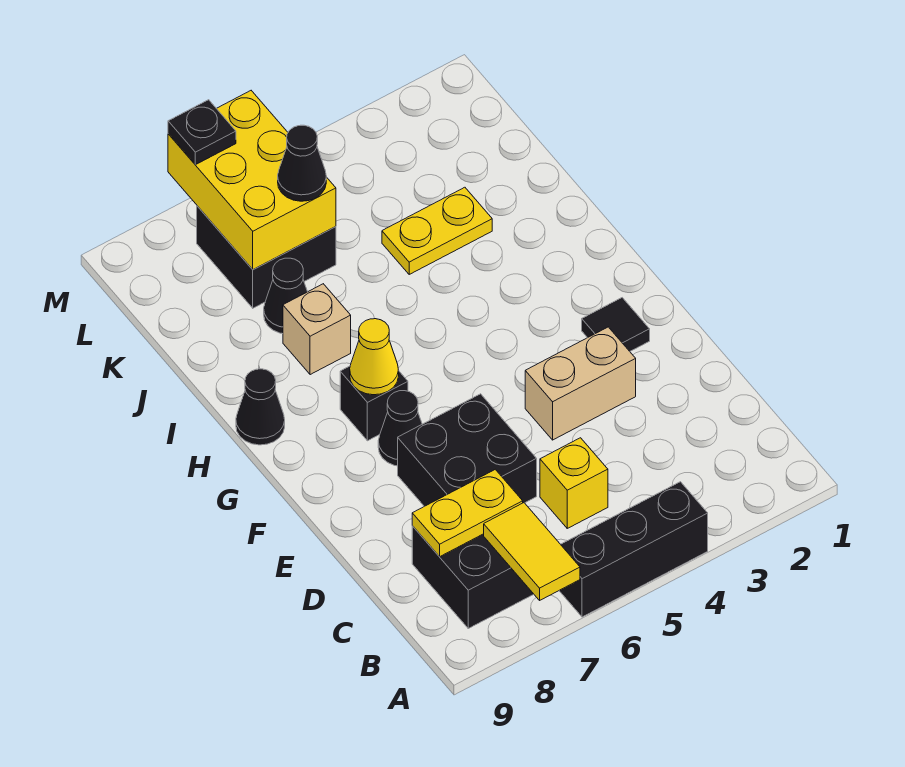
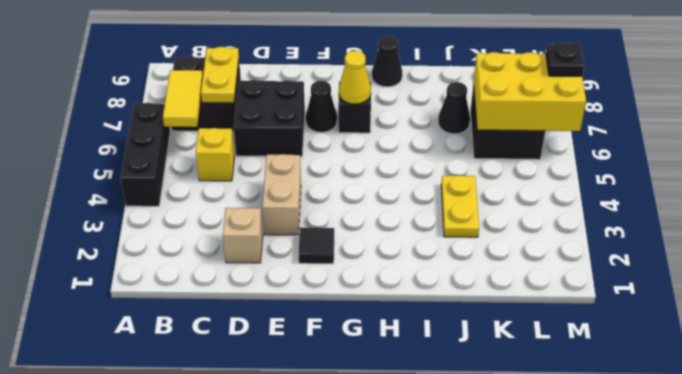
yellow tile A7:B7 level 2 -> yellow tile B6:B7 level 2
tan brick I7 level 1 -> tan brick D2 level 1
black cone K6 level 3 -> none

